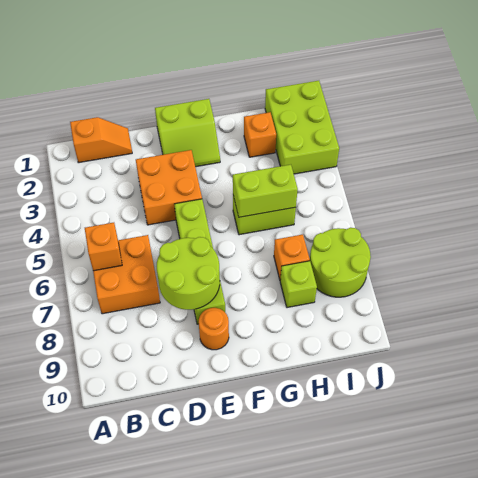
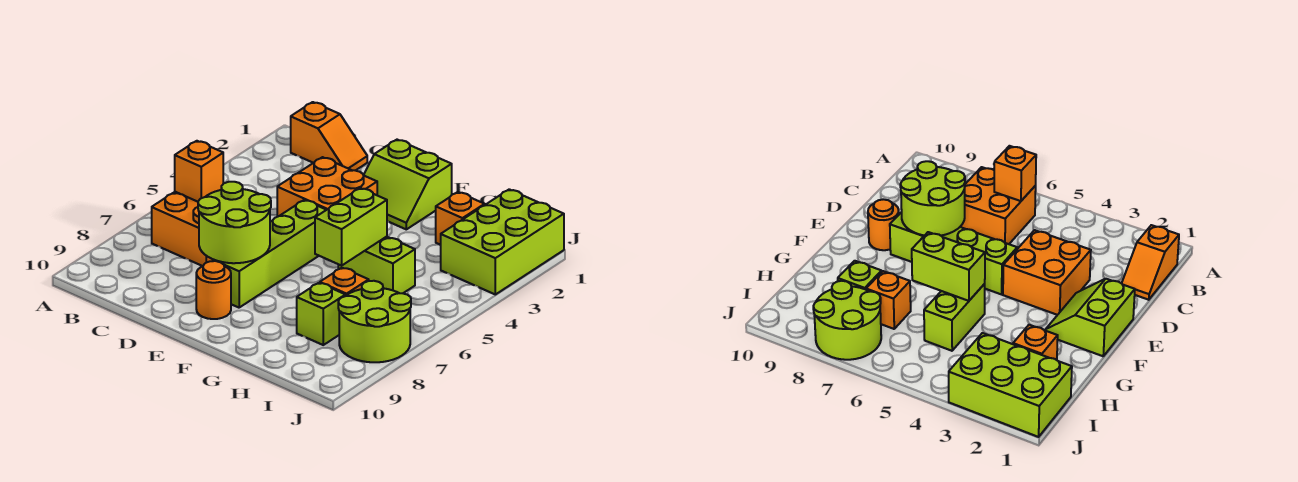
lime brick G5:H5 level 2 -> lime brick G5:G6 level 2

